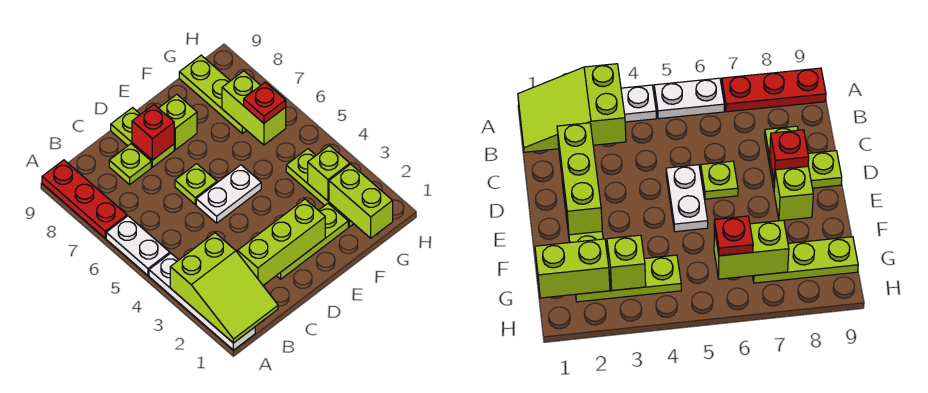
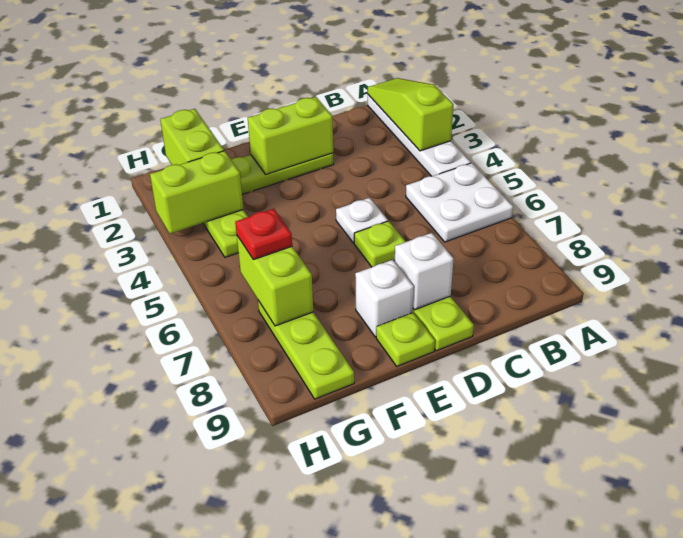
lime slope A1:B3 level 2 top 3 -> lime slope A1:A3 level 2 top 3
white plate A5:A6 level 1 -> white plate A5:B6 level 1
red plate A7:A9 level 1 -> none
lime brick C2:E2 level 2 -> lime brick D2:E2 level 2
lime plate C8 level 1 -> lime plate E9 level 1
white plate D5:E5 level 1 -> white plate D5 level 1
red brick D8 level 2 -> white brick D8 level 2
lime brick E8 level 1 -> white brick E8 level 1
lime brick G3 level 2 -> lime brick G3:H3 level 2

